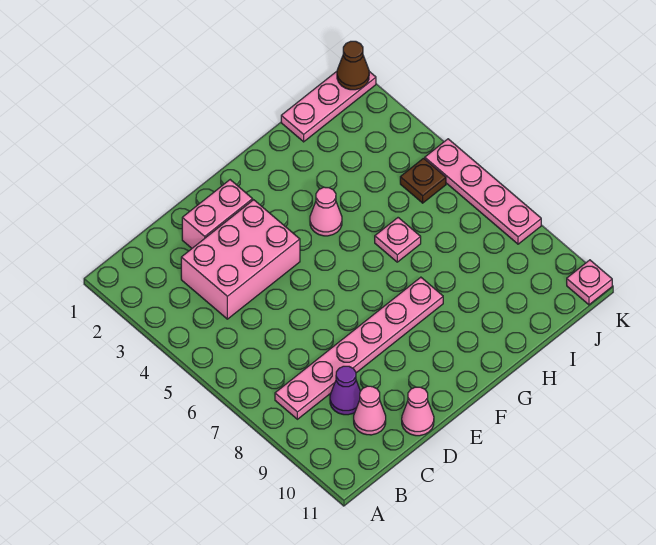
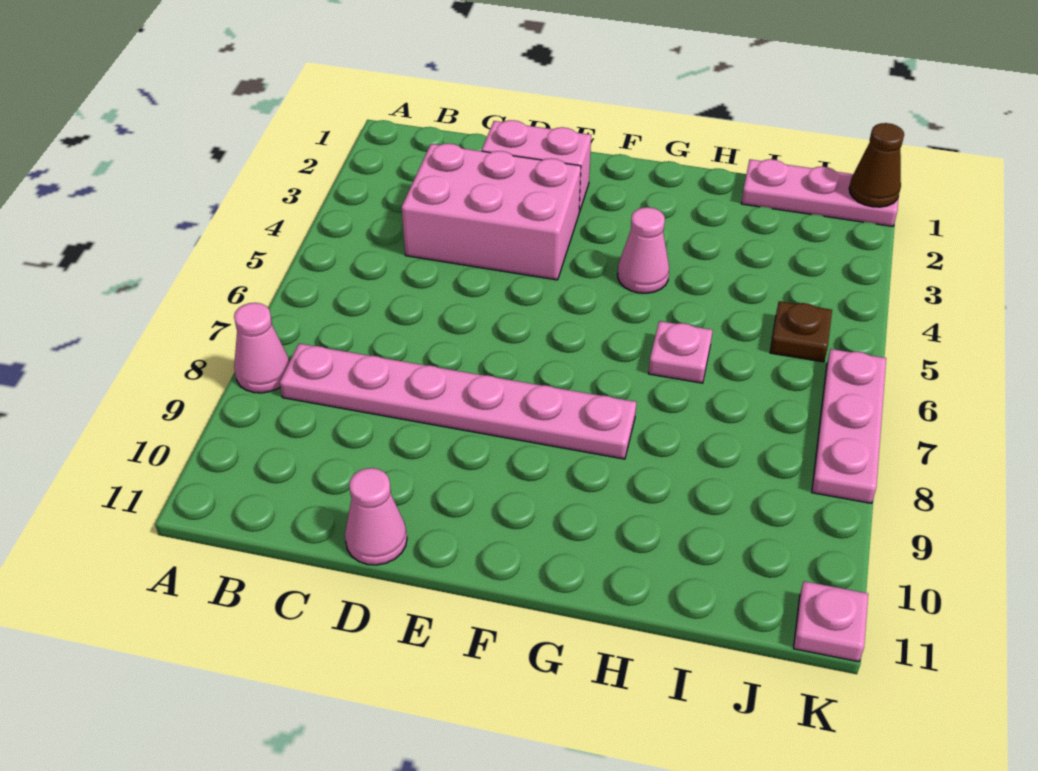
purple cone C9 level 1 -> none
pink cone C10 level 1 -> pink cone A8 level 1
pink plate K5:K8 level 1 -> pink plate K6:K8 level 1

